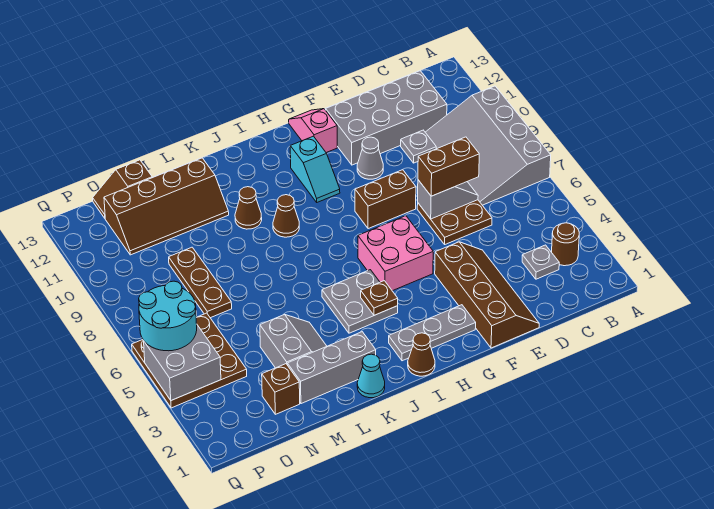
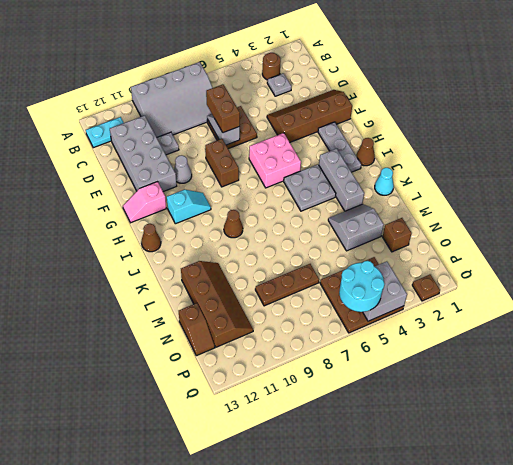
none -> cyan plate B12:B13 level 1
brown plate I4 level 2 -> brown plate Q2 level 1
grey brick K2:M2 level 1 -> grey brick I3:K3 level 1
brown cone K10 level 1 -> brown cone I13 level 1

